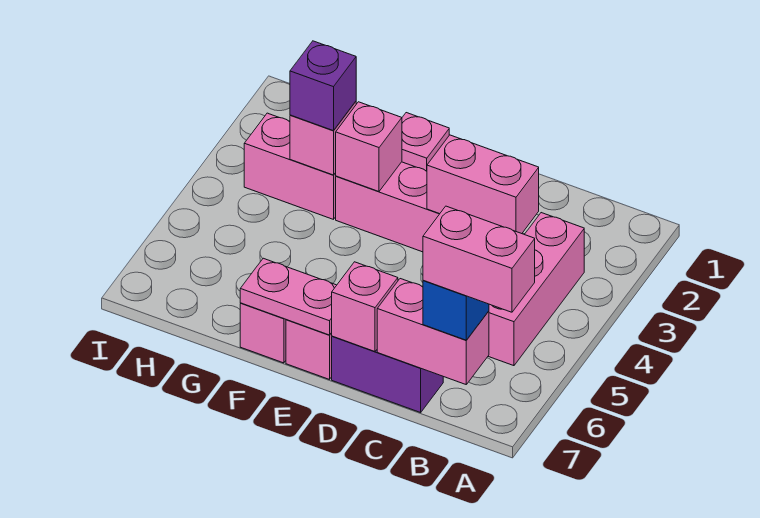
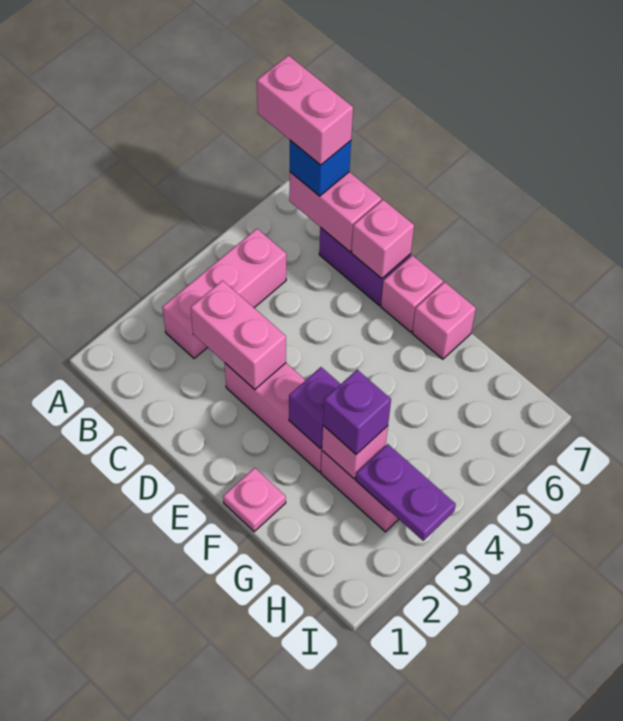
pink plate E7:F7 level 2 -> none
pink brick F3 level 2 -> purple brick F3 level 2
none -> purple plate H3:I3 level 2

